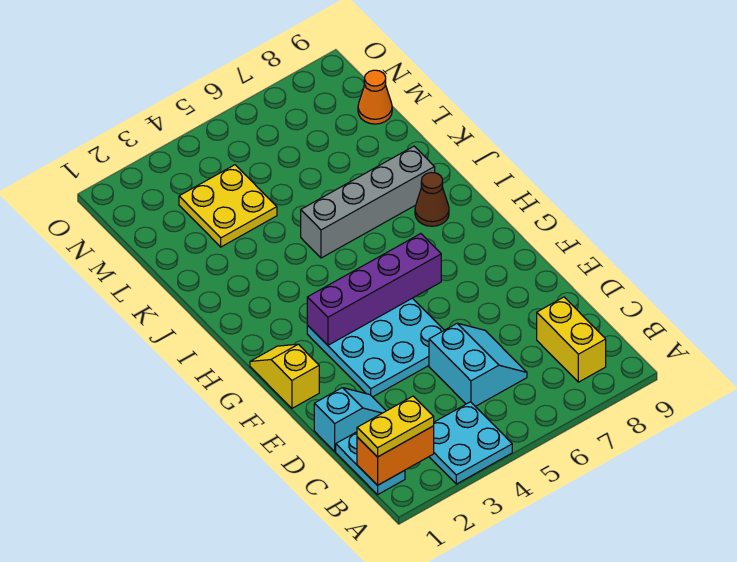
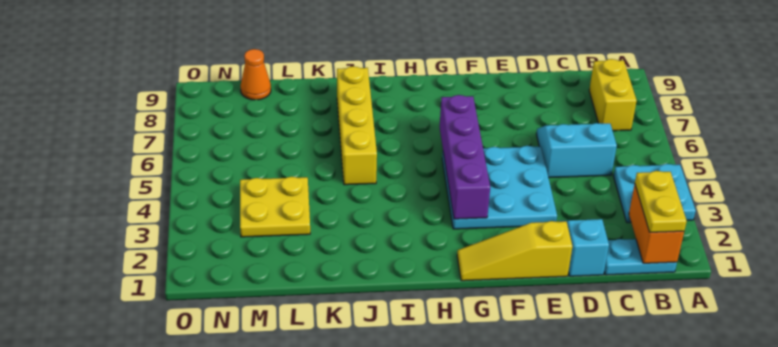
yellow brick B8:C8 level 1 -> yellow brick B7:B8 level 1
yellow slope F1:G1 level 1 top F -> yellow slope E1:G1 level 1 top E
brown cone I8 level 1 -> none
grey brick J5:J8 level 1 -> yellow brick J5:J8 level 1

